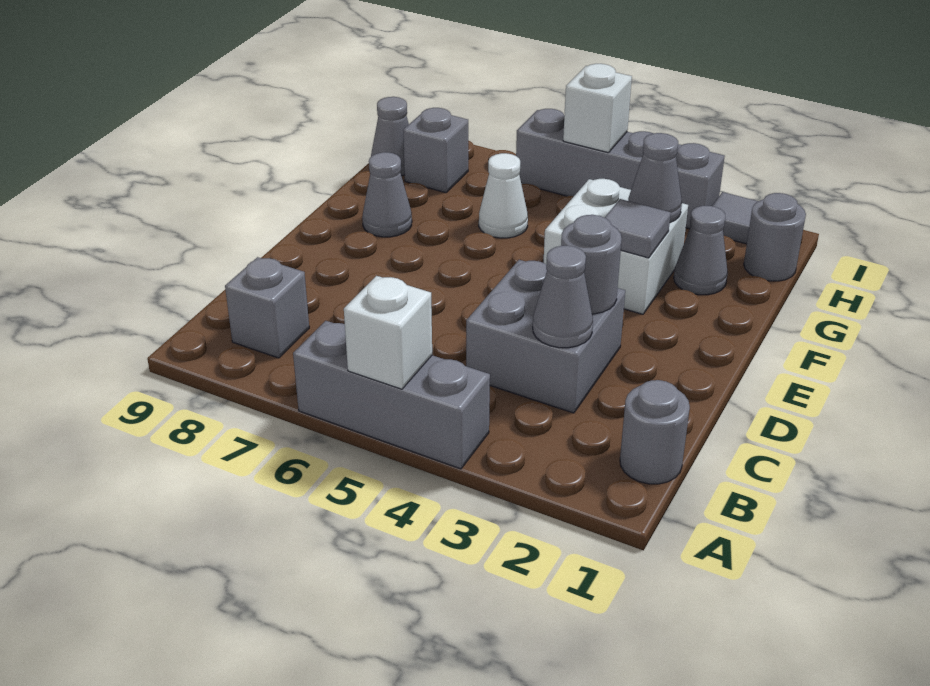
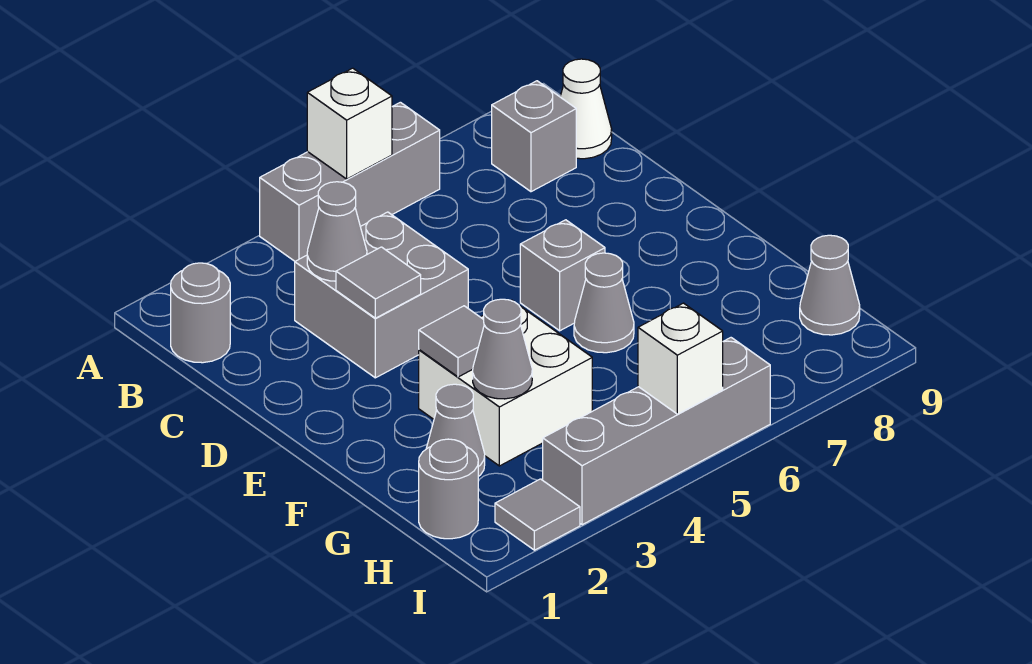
grey round brick D3 level 2 -> grey tile D3 level 2
grey cone F8 level 1 -> grey cone F6 level 1
white cone G6 level 1 -> white cone B9 level 1
grey brick H8 level 1 -> grey brick E6 level 1

